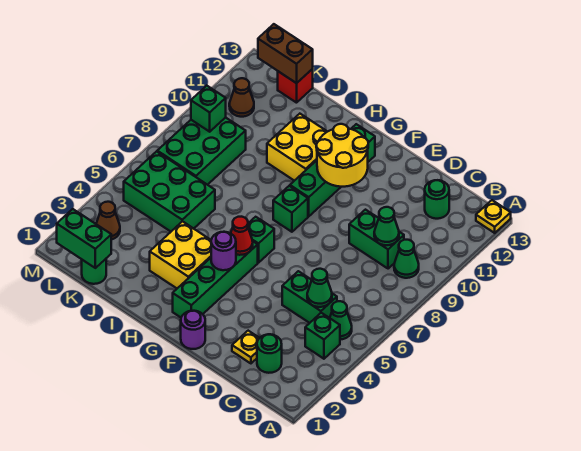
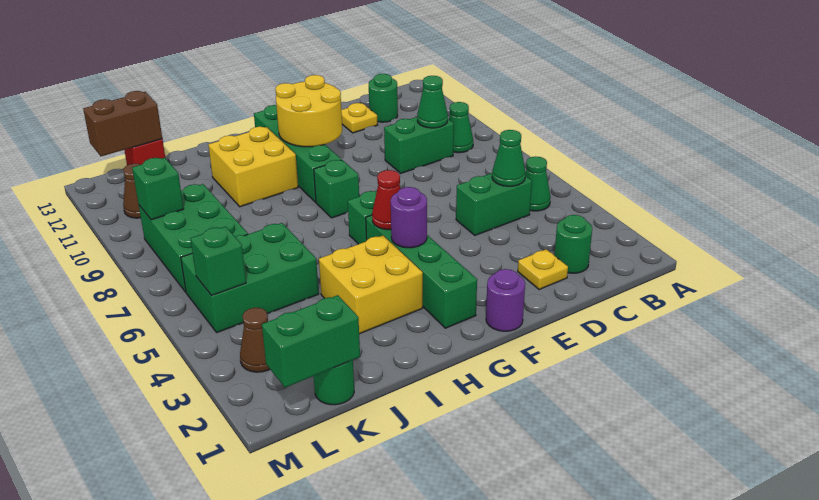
yellow plate A13 level 1 -> yellow plate D12 level 1
green brick B4 level 1 -> green brick L5 level 2

